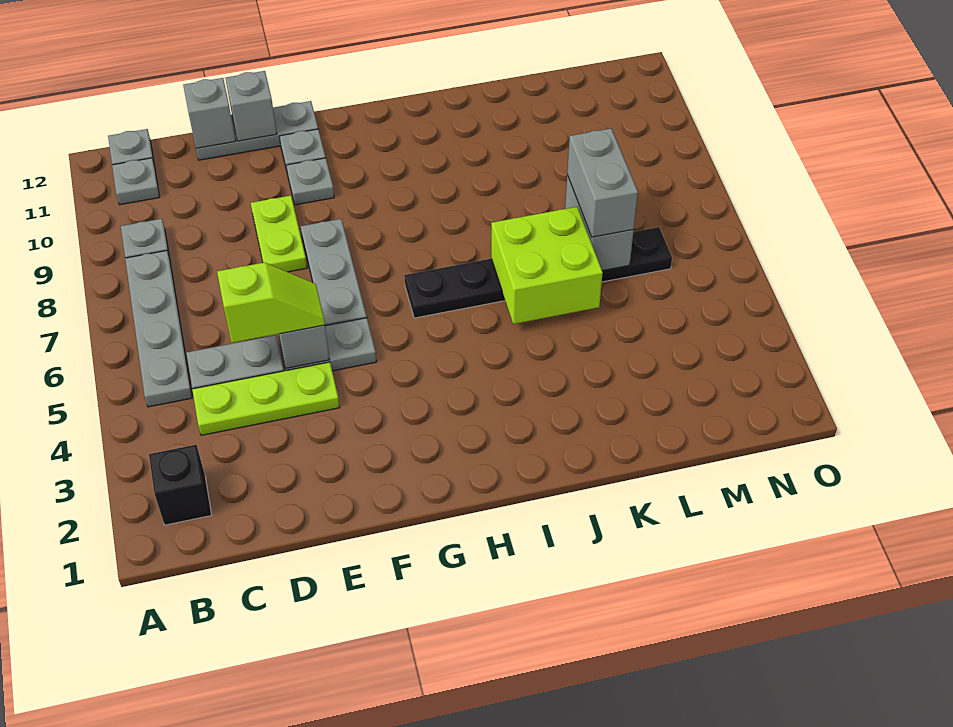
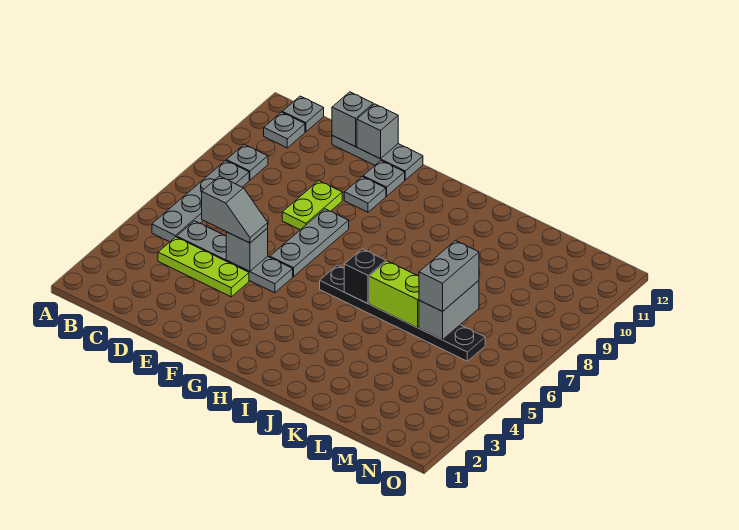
black brick B2 level 1 -> black brick I6 level 2
lime slope D5:E5 level 3 top D -> grey slope D5:E5 level 3 top D
lime brick J5:K6 level 2 -> lime brick J6:K6 level 2

